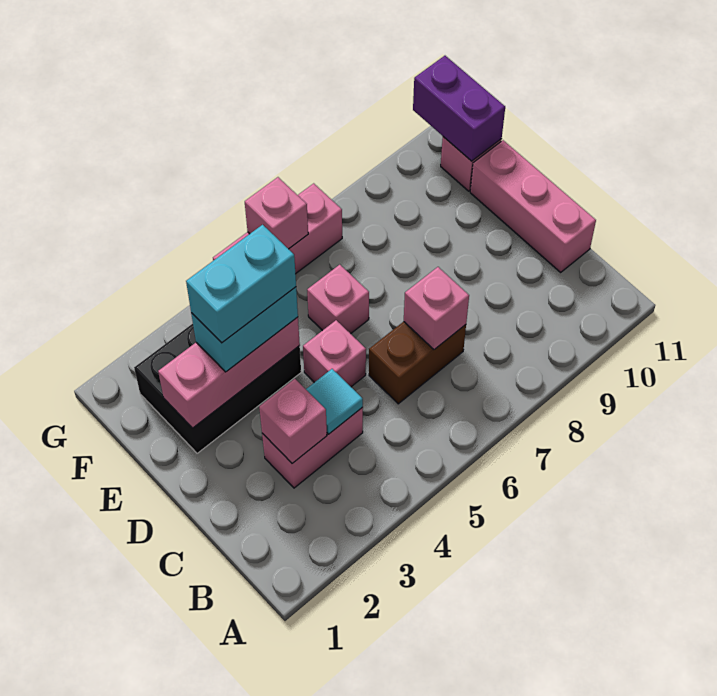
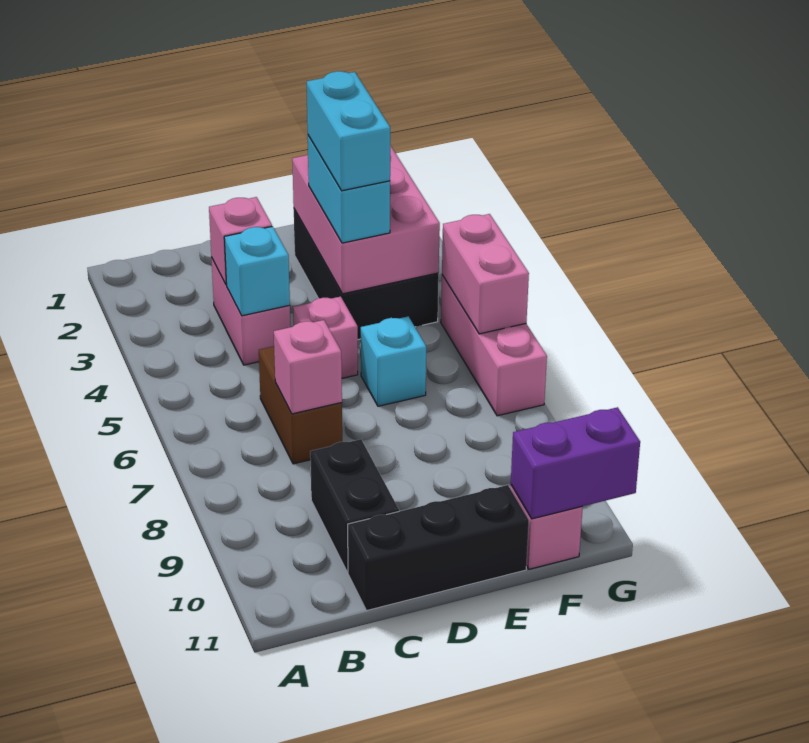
cyan tile C4 level 2 -> cyan brick C4 level 2
none -> black brick C9:C10 level 1
pink brick C11:E11 level 1 -> black brick C11:E11 level 1
pink brick E2:E4 level 2 -> pink brick E2:F4 level 2
pink brick E6 level 1 -> cyan brick E6 level 1
pink brick G6 level 2 -> pink brick G5:G6 level 2

